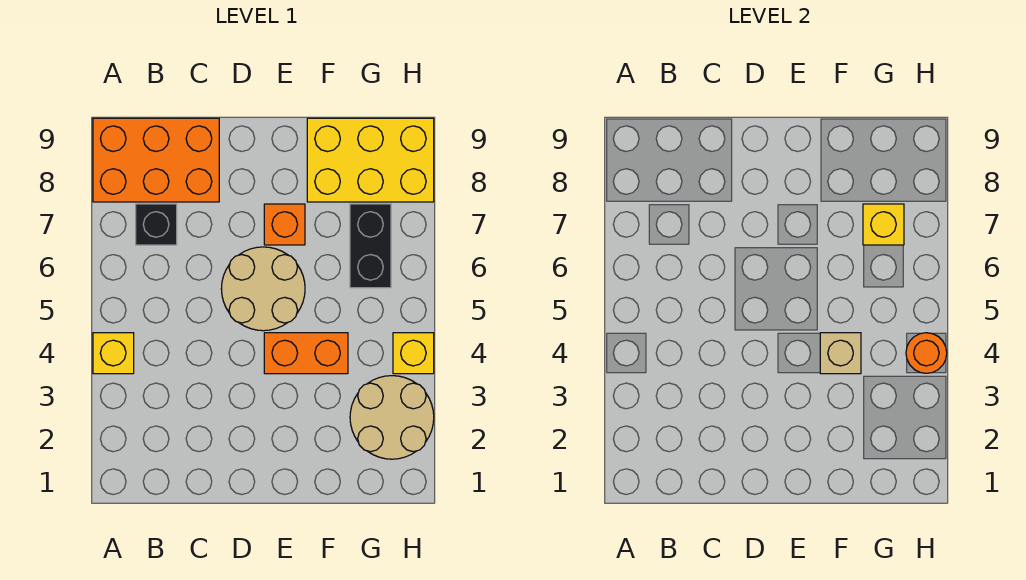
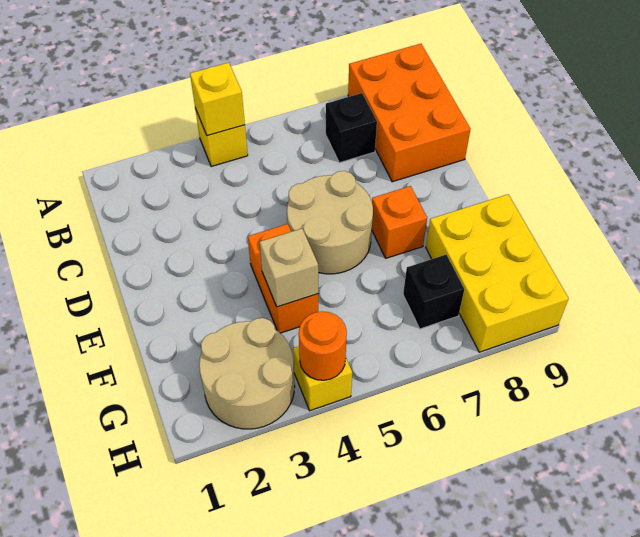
black brick G6:G7 level 1 -> black brick G7 level 1
yellow brick G7 level 2 -> yellow brick A4 level 2

